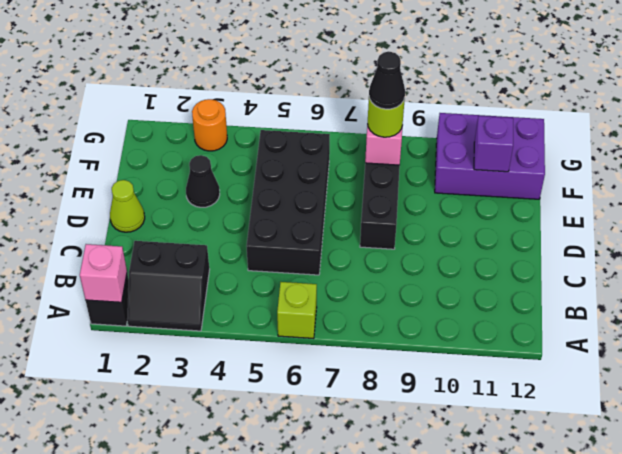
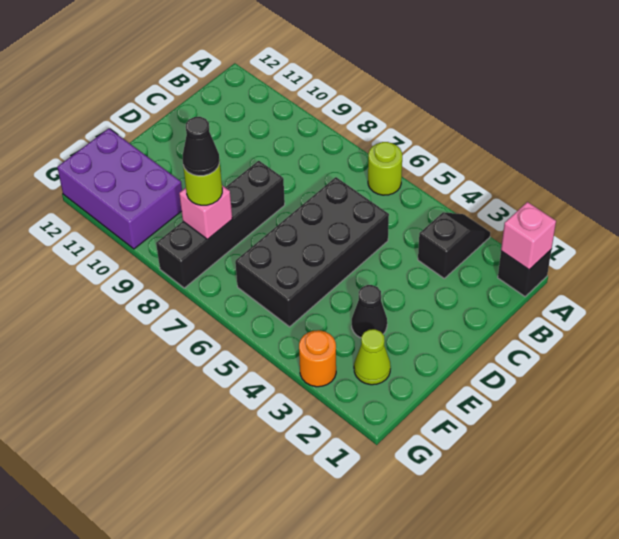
black slope A2:B3 level 1 top B -> black slope A3:B3 level 1 top B
lime brick A6 level 1 -> lime round brick A6 level 1
lime cone D1 level 1 -> lime cone F2 level 1
purple brick F11 level 2 -> none

